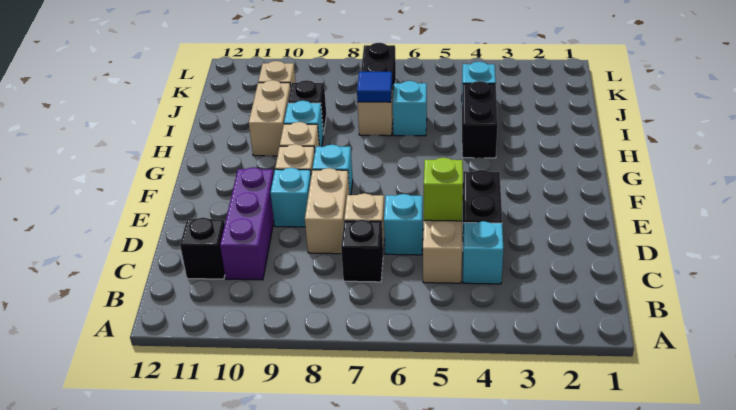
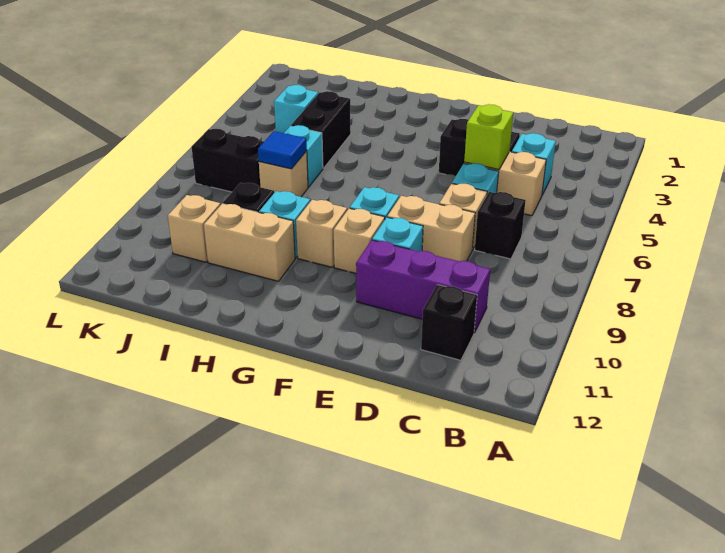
black brick H4:I4 level 1 -> black brick I4:I5 level 1

